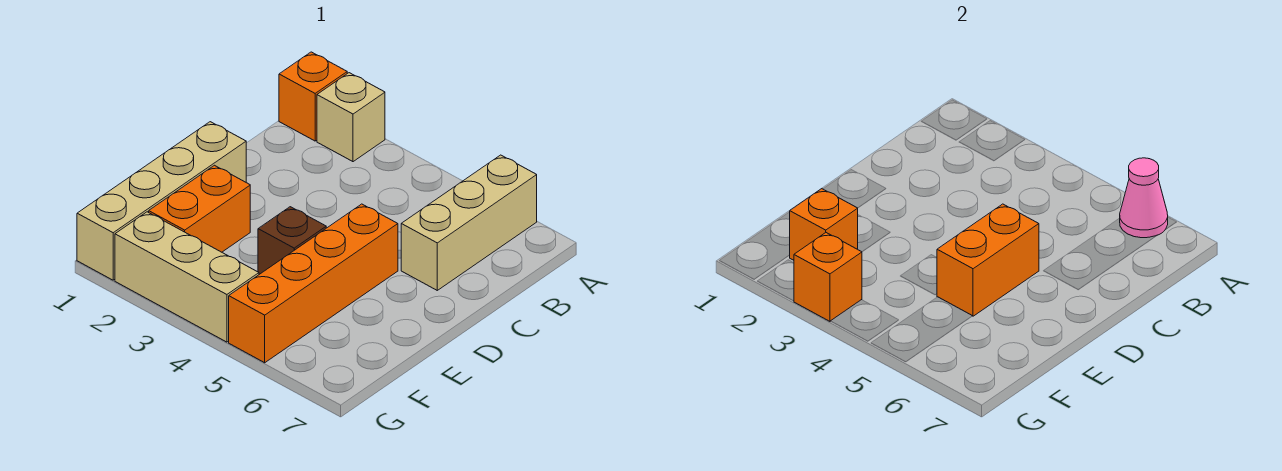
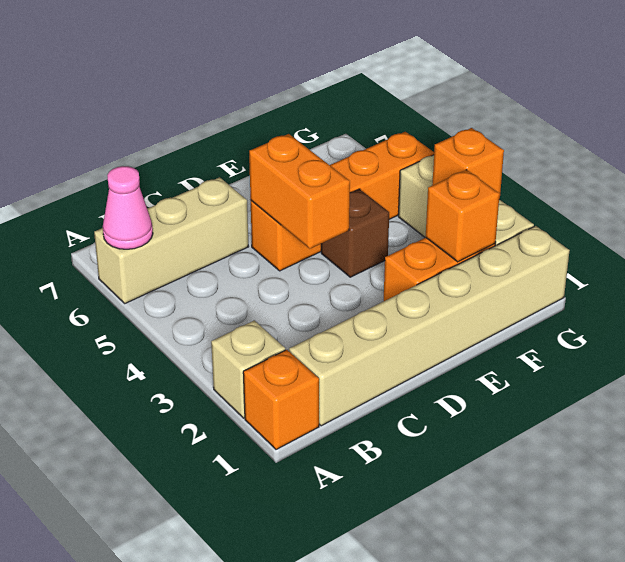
tan brick D1:G1 level 1 -> tan brick B1:G1 level 1
orange brick D5:E5 level 2 -> orange brick D4:D5 level 2

